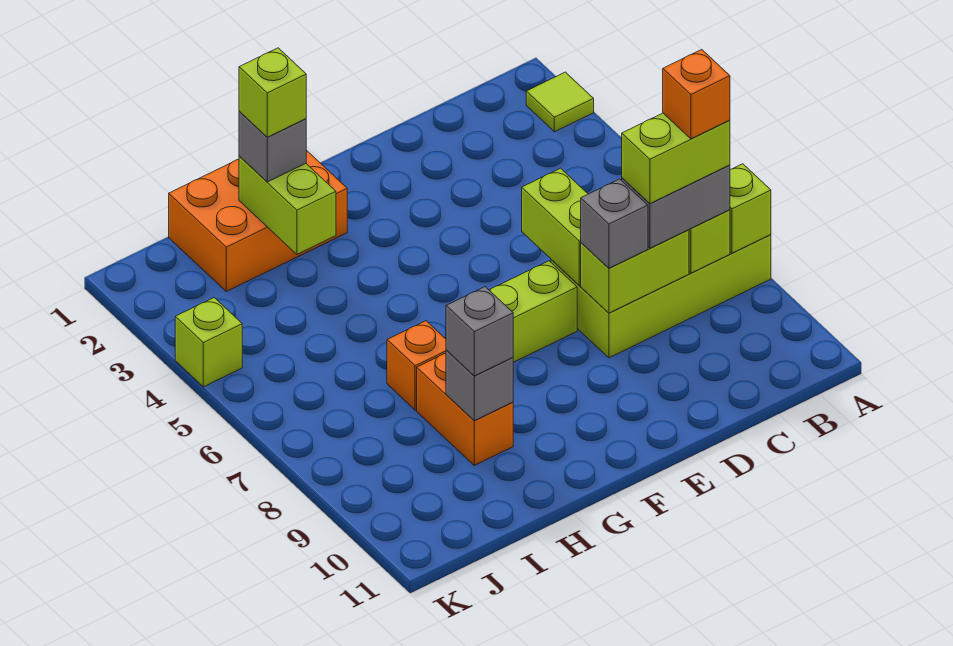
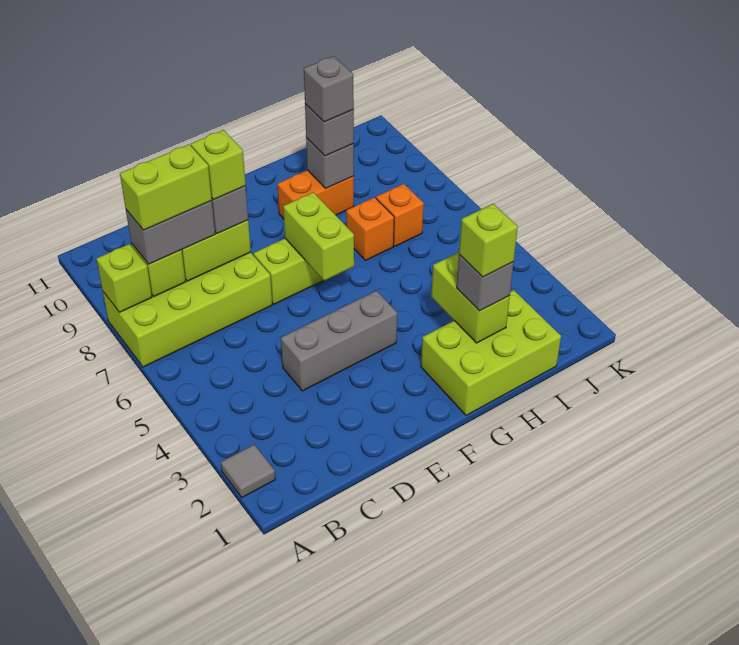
lime tile A2 level 1 -> grey tile A2 level 1
orange brick B8 level 5 -> orange brick I7 level 1
none -> grey brick D4:F4 level 1
lime brick D6:D7 level 2 -> lime brick F6:F7 level 2
orange brick G1:I2 level 1 -> lime brick G1:I2 level 1
orange brick H8:H9 level 1 -> orange brick G9:H9 level 1
none -> grey brick H9 level 4
lime brick K4 level 1 -> lime brick D8 level 4

